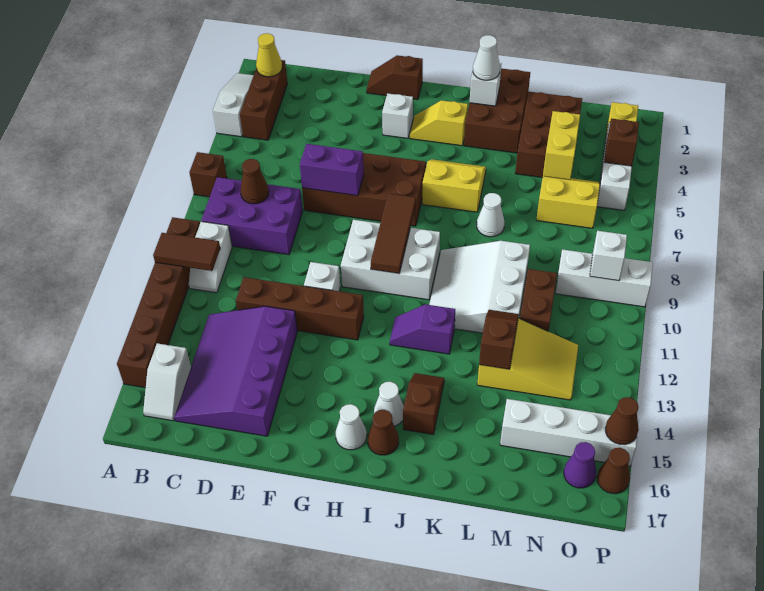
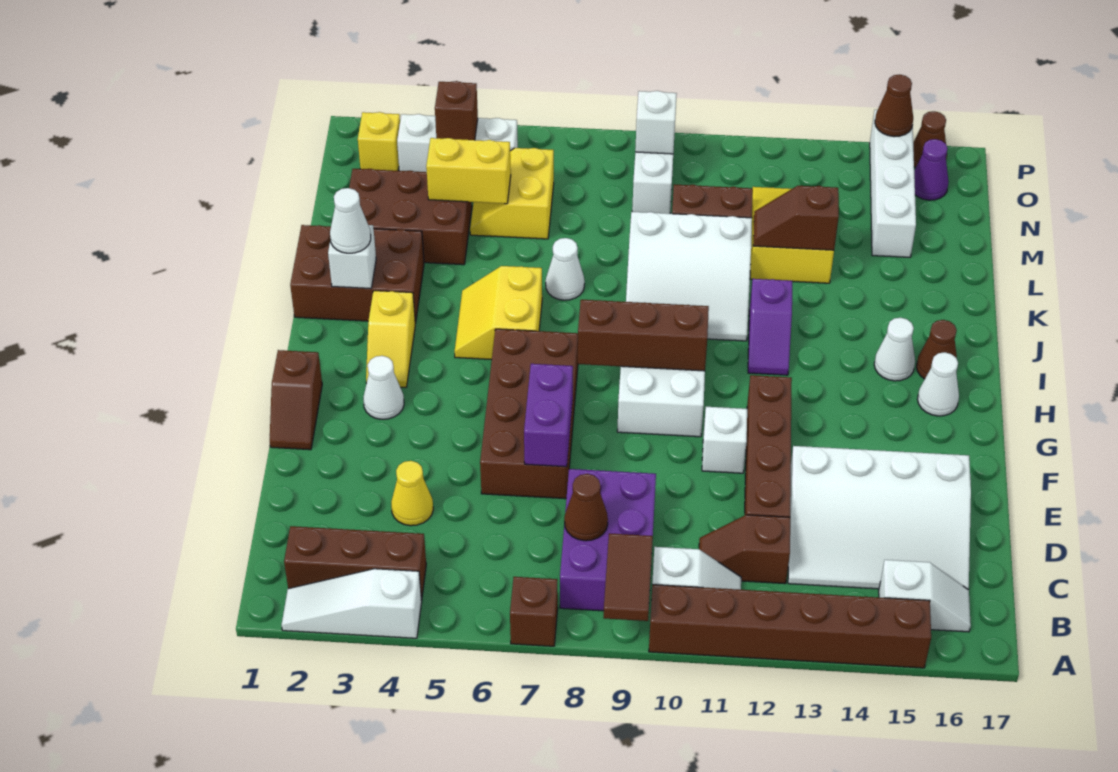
brown tile A11:B11 level 2 -> brown tile A9:B9 level 2
yellow cone B2 level 2 -> yellow cone D4 level 1
purple slope C13:E16 level 1 top E -> white slope C13:E16 level 1 top E
white brick G3 level 1 -> white cone G3 level 1
brown tile H8:H10 level 2 -> brown brick H8:H10 level 2
brown slope J14:J15 level 1 top 15 -> brown slope C11:C12 level 1 top 12

